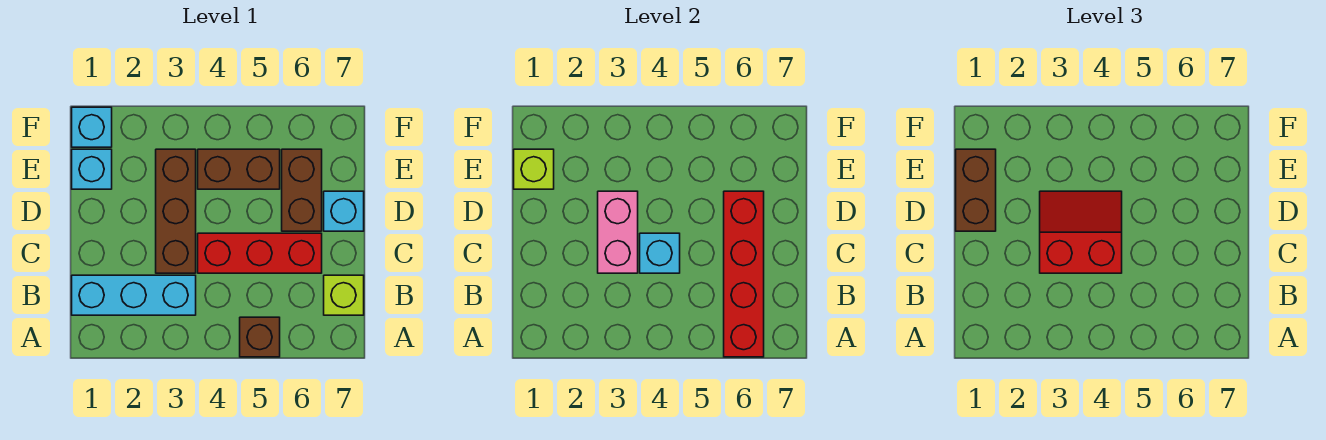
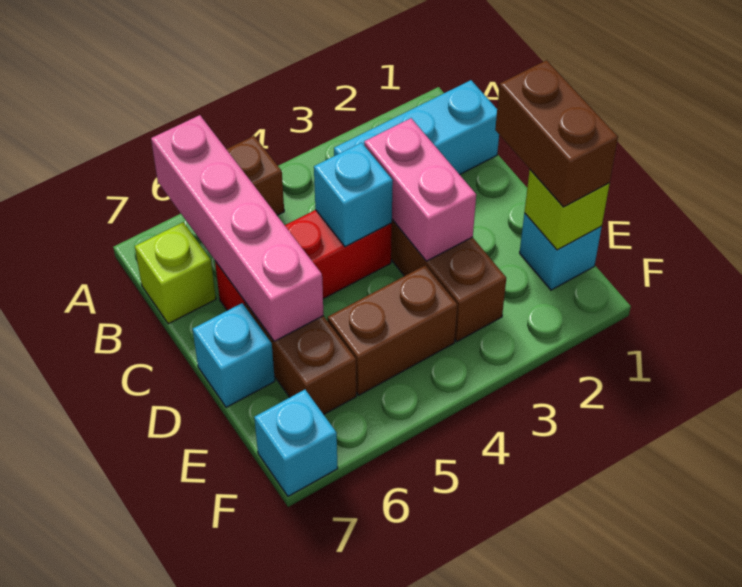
red brick A6:D6 level 2 -> pink brick A6:D6 level 2
red slope C3:D4 level 3 top C -> none
cyan brick F1 level 1 -> cyan brick F7 level 1

